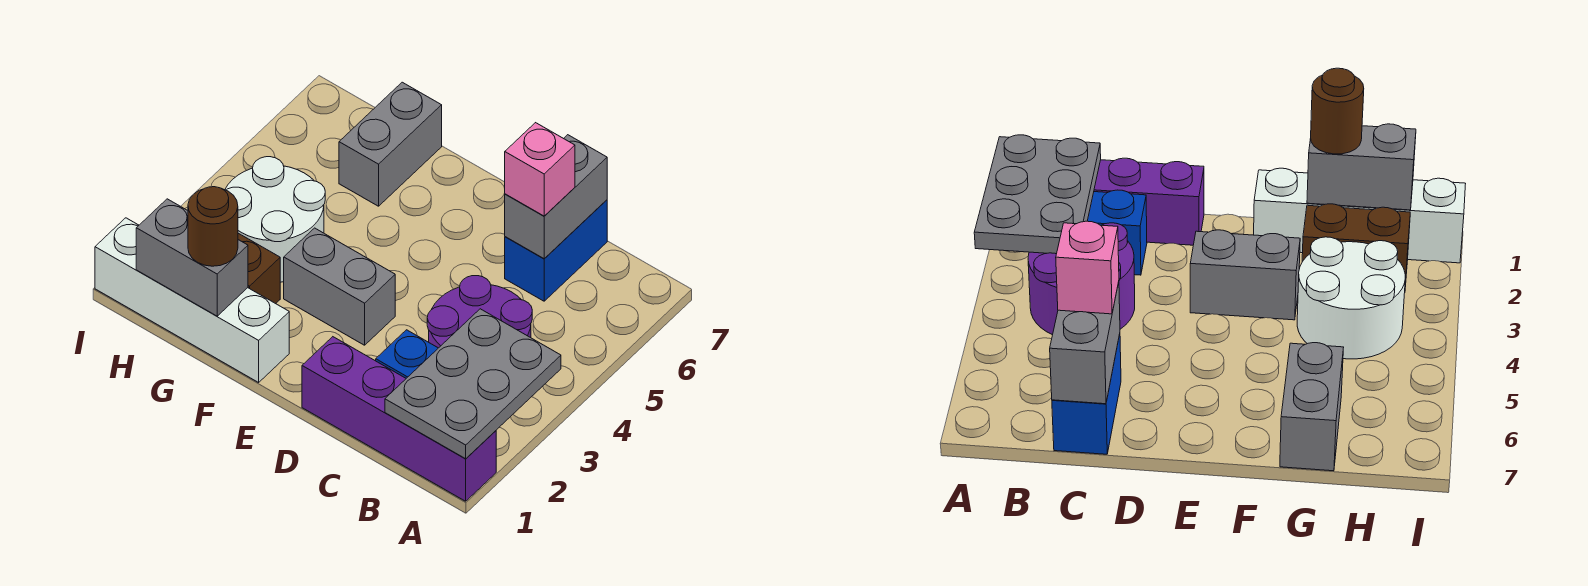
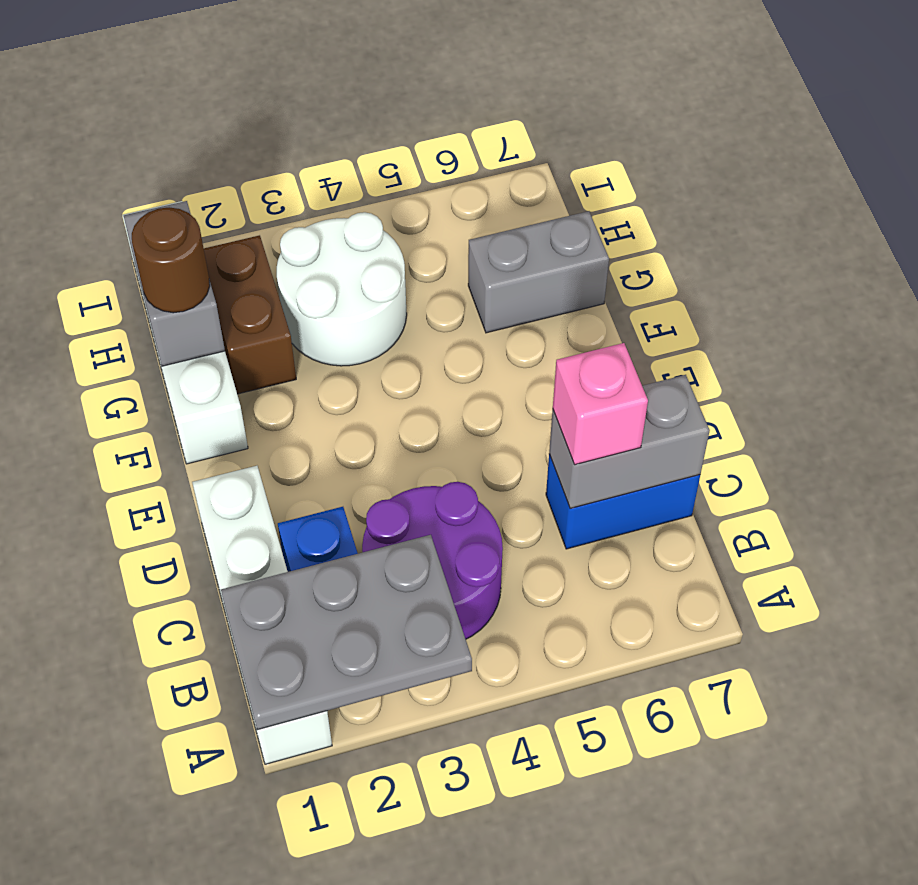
purple brick A1:D1 level 1 -> white brick A1:D1 level 1
grey brick E3:F3 level 1 -> none

